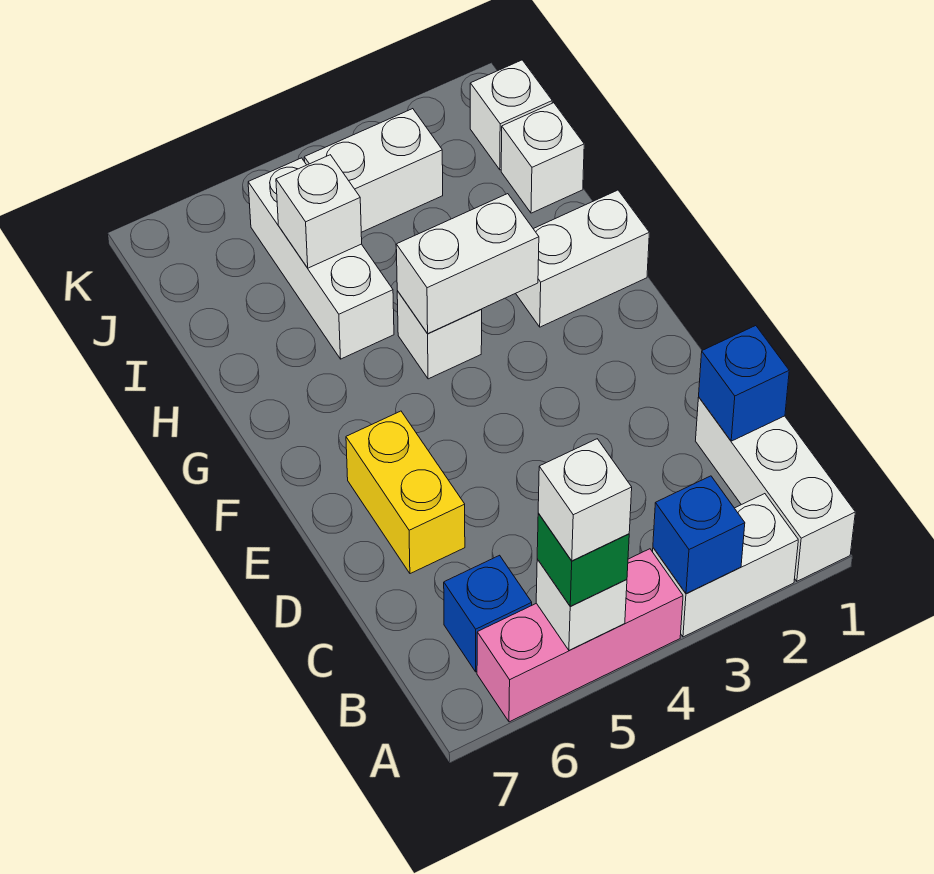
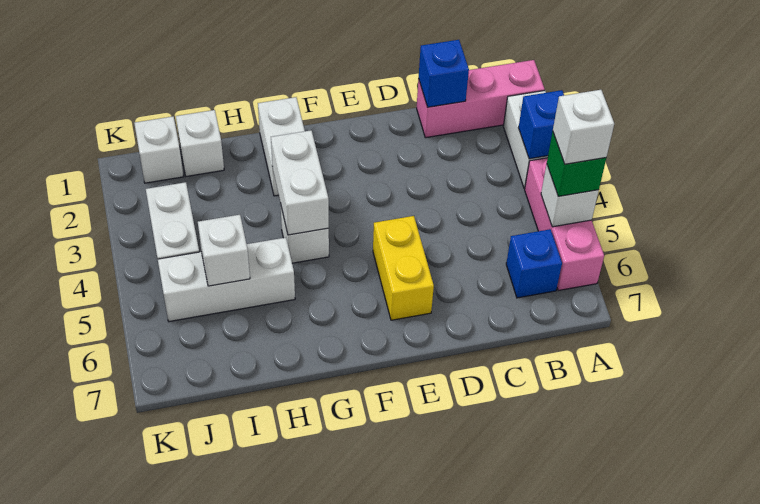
white brick A1:C1 level 1 -> pink brick A1:C1 level 1
yellow brick D6:E6 level 1 -> yellow brick E5:E6 level 1

